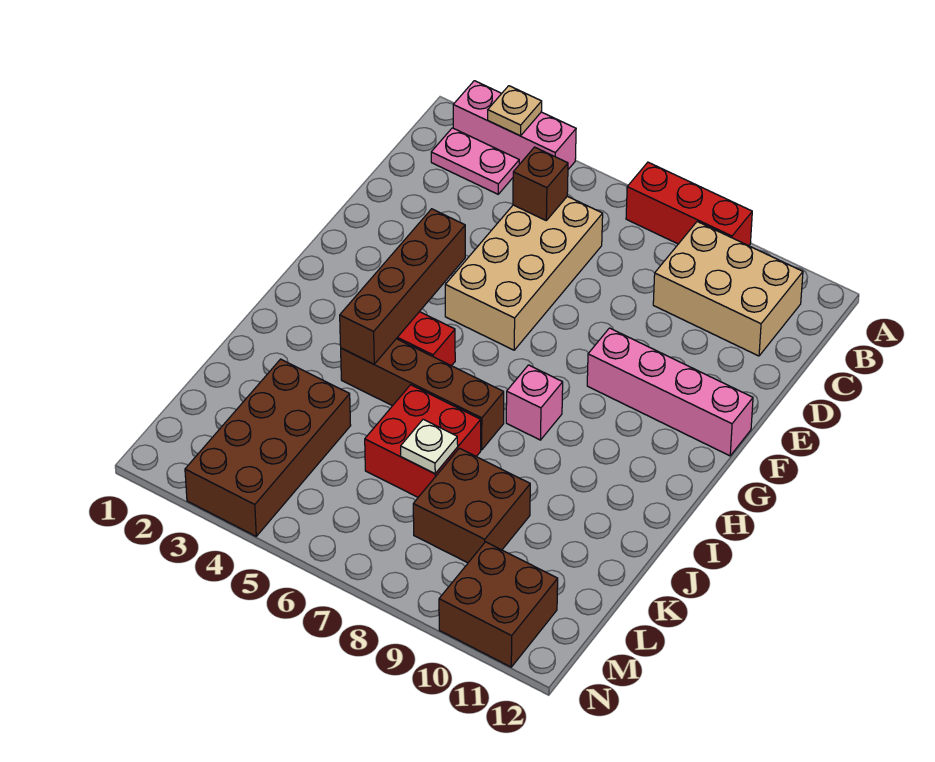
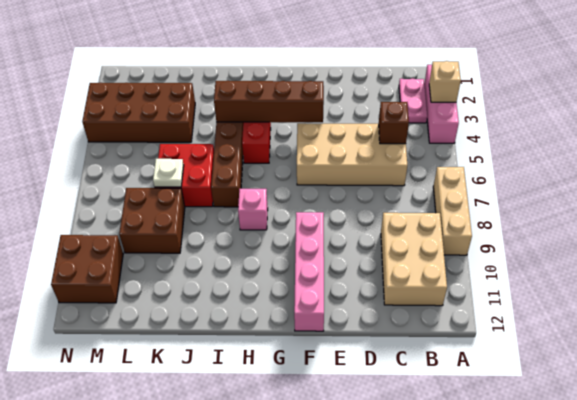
tan plate A3 level 2 -> tan brick A3 level 2
red brick A7:A9 level 1 -> tan brick A7:A9 level 1

